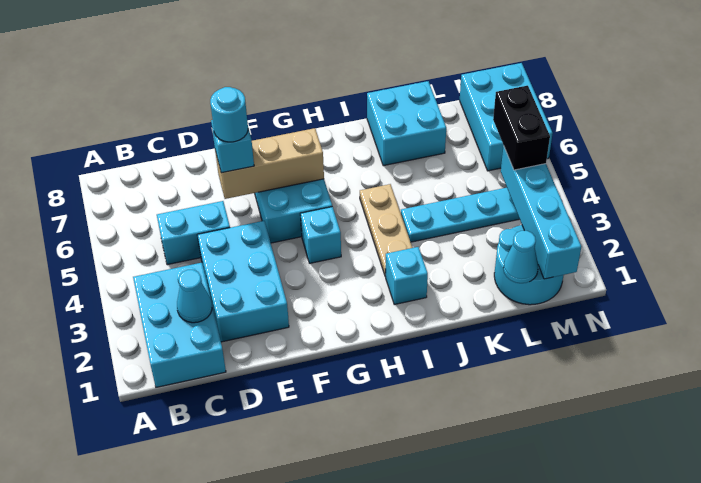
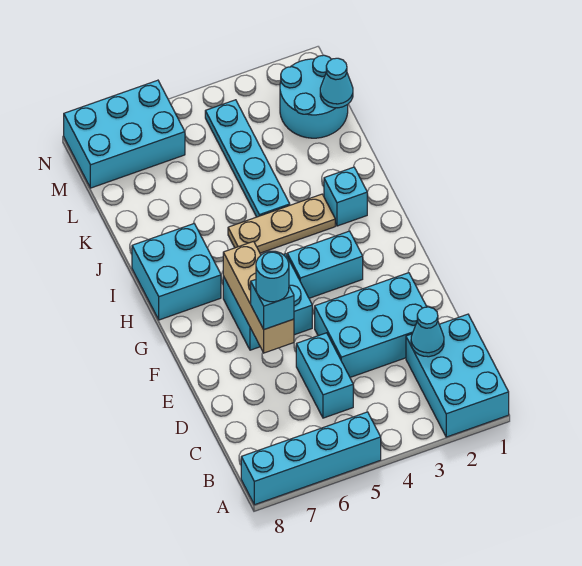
cyan brick B1:C3 level 1 -> cyan brick A1:C2 level 1
cyan brick G4 level 1 -> cyan brick G3:G4 level 1
cyan brick J7:K8 level 1 -> cyan brick H7:I8 level 1
cyan brick M1:M4 level 2 -> cyan brick A5:A8 level 1
black brick M4:M5 level 3 -> none

